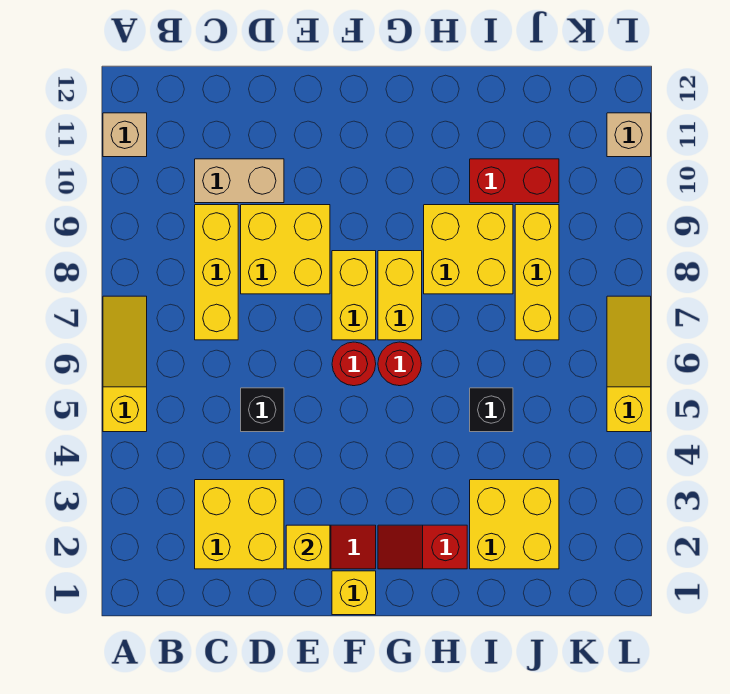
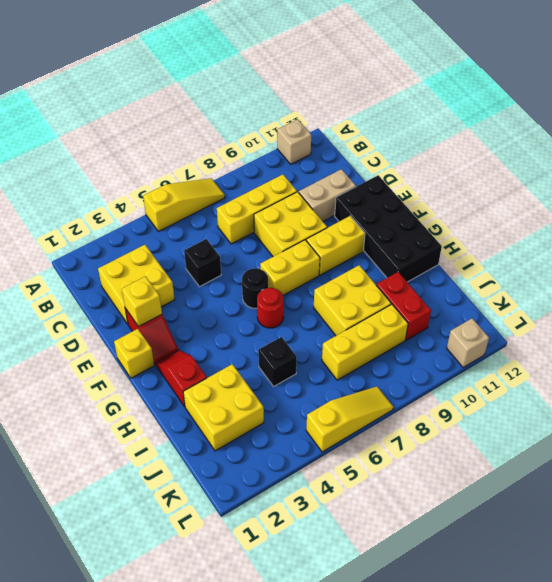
tan brick C10:D10 level 1 -> tan brick D10:D11 level 1
none -> black brick E11:H12 level 1
red round brick F6 level 1 -> black round brick F6 level 1
yellow brick G7:G8 level 1 -> yellow brick F9:F10 level 1

